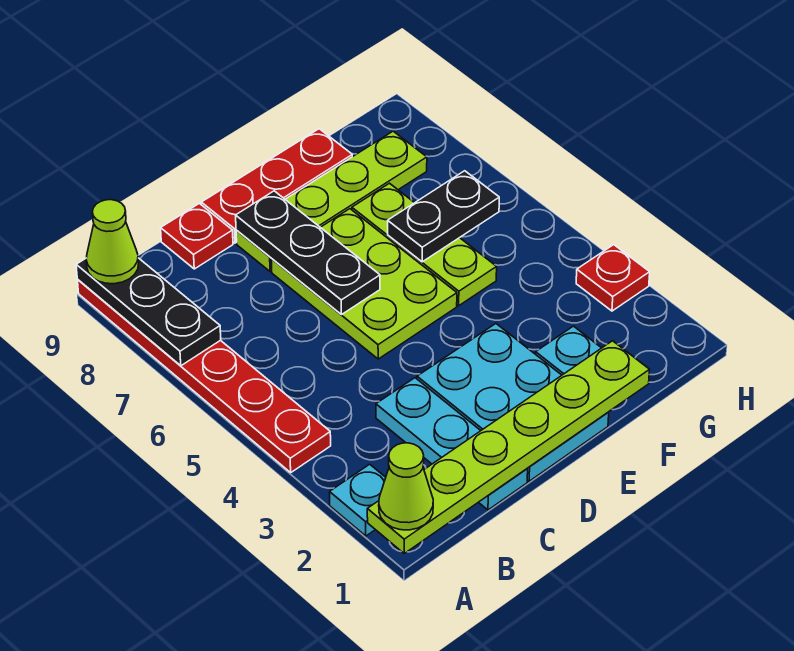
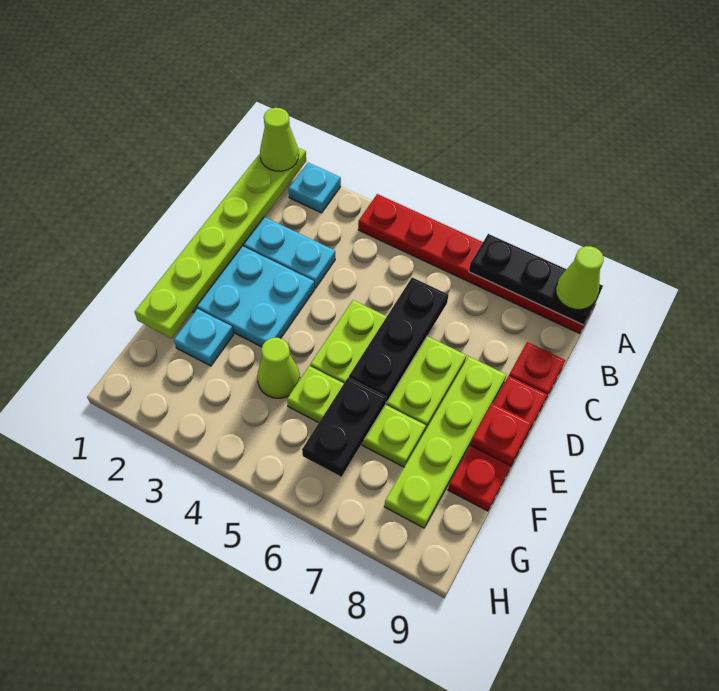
black plate D6:D8 level 2 -> black plate C6:E6 level 2
none -> lime cone F4 level 1
red plate H3 level 1 -> red plate E9 level 2

